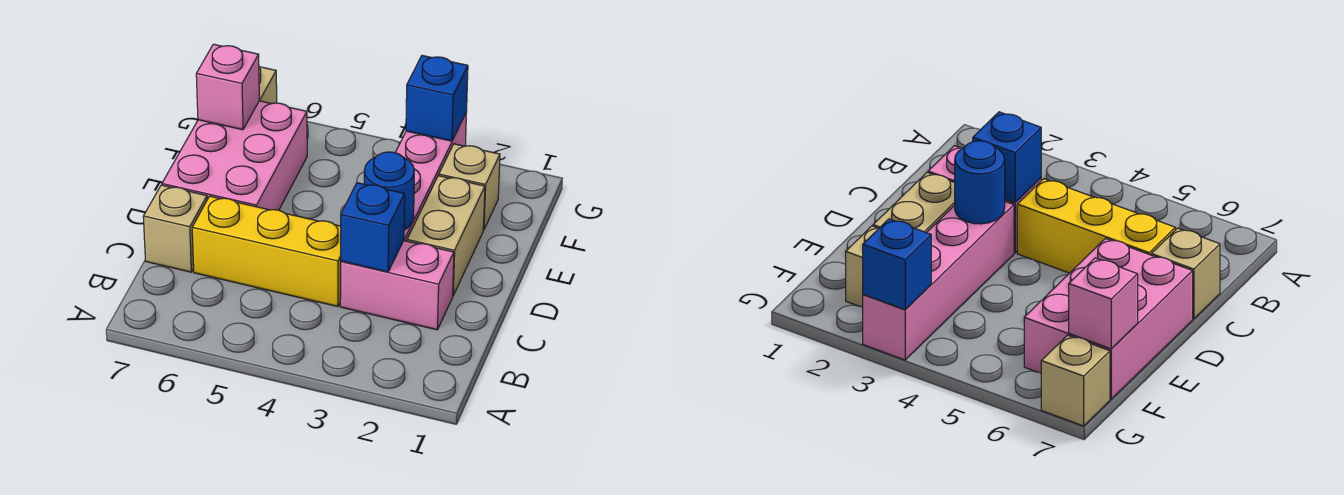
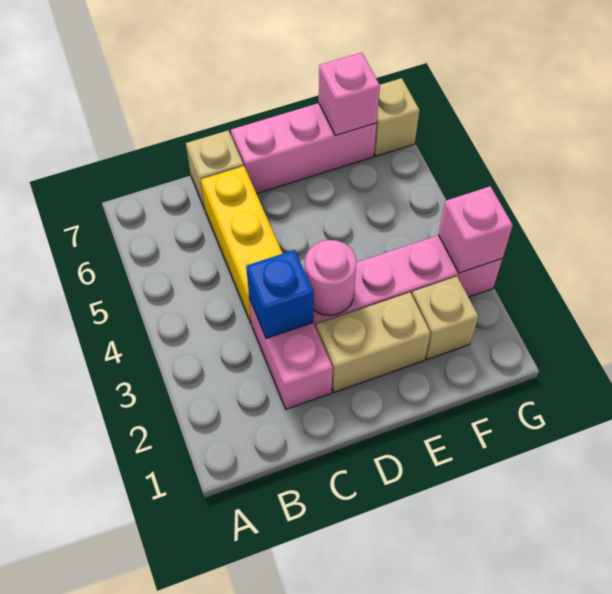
blue round brick D3 level 2 -> pink round brick D3 level 2
pink brick D6:F7 level 1 -> pink brick D7:F7 level 1
blue brick G3 level 2 -> pink brick G3 level 2

